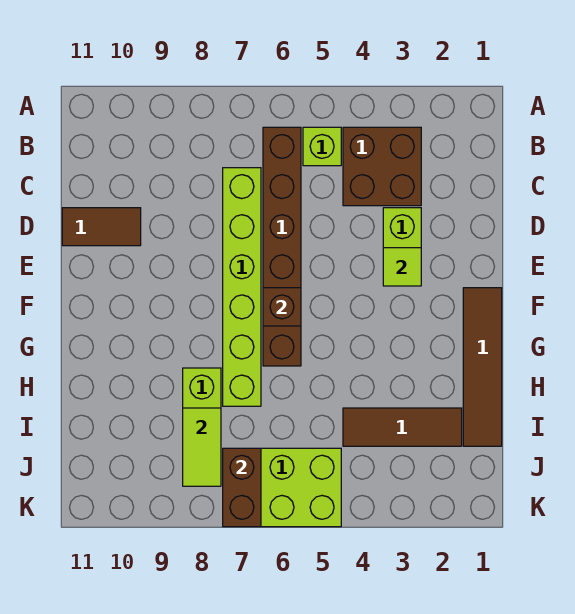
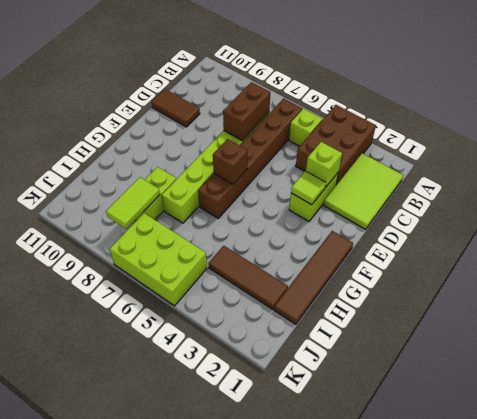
none -> lime tile B1:D2 level 1
brown brick B3:C4 level 1 -> brown brick A3:C4 level 1
none -> lime brick D3 level 2
brown brick J7:K7 level 2 -> brown brick C7:D7 level 2

